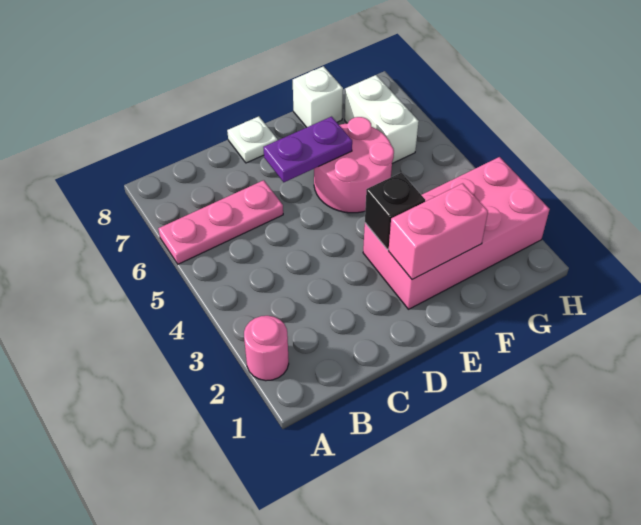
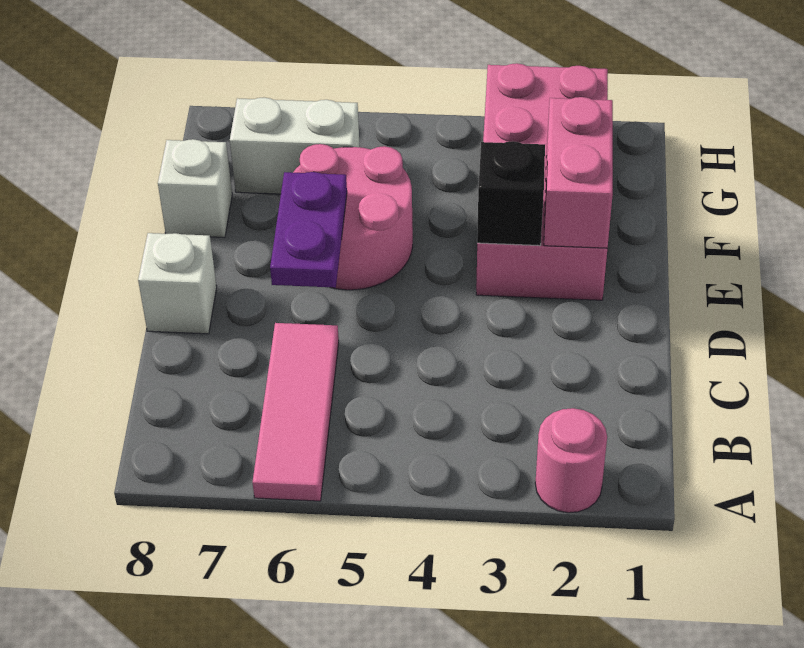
pink plate A6:C6 level 1 -> pink tile A6:C6 level 1
white plate D8 level 1 -> white brick D8 level 1

